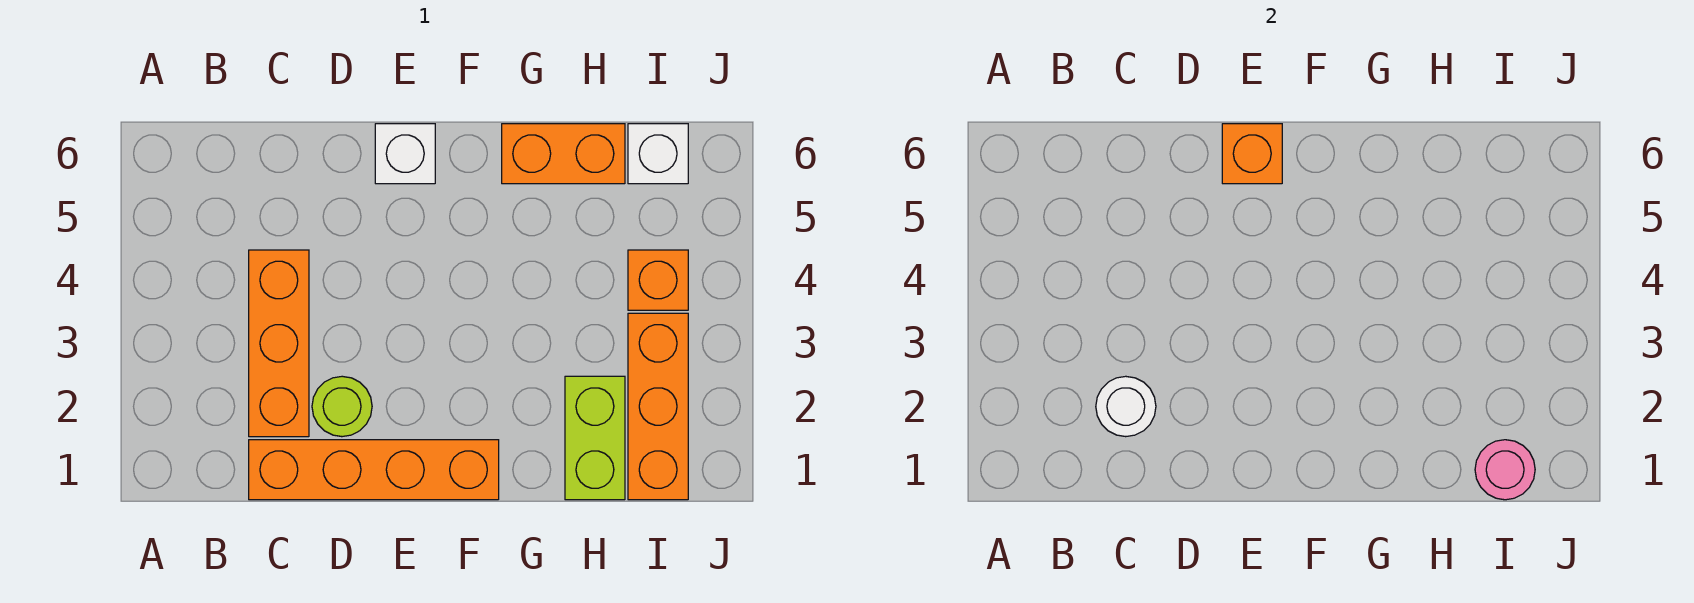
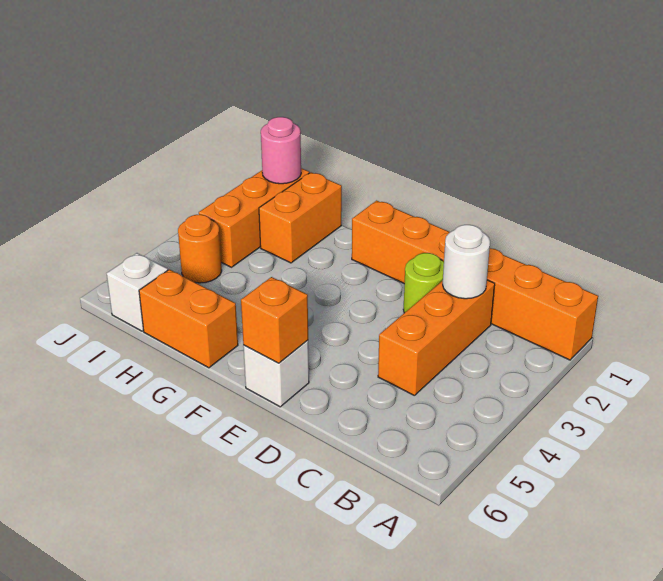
orange brick C1:F1 level 1 -> orange brick A1:F1 level 1
lime brick H1:H2 level 1 -> orange brick H1:H2 level 1
orange brick I4 level 1 -> orange round brick I4 level 1

